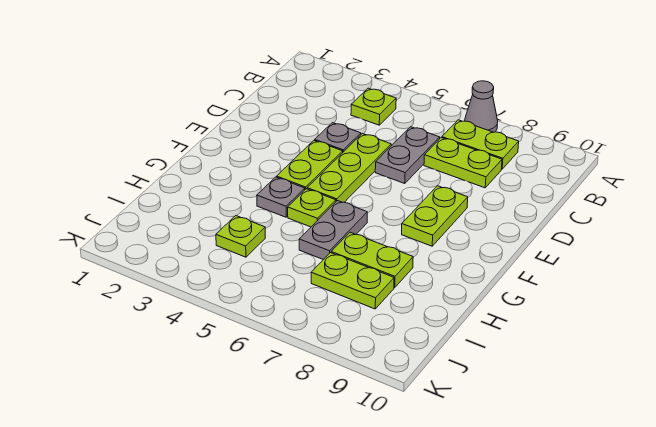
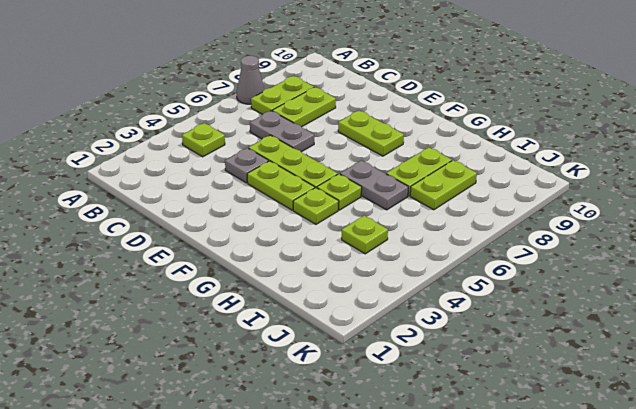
grey plate G4 level 1 -> lime plate G4 level 1

